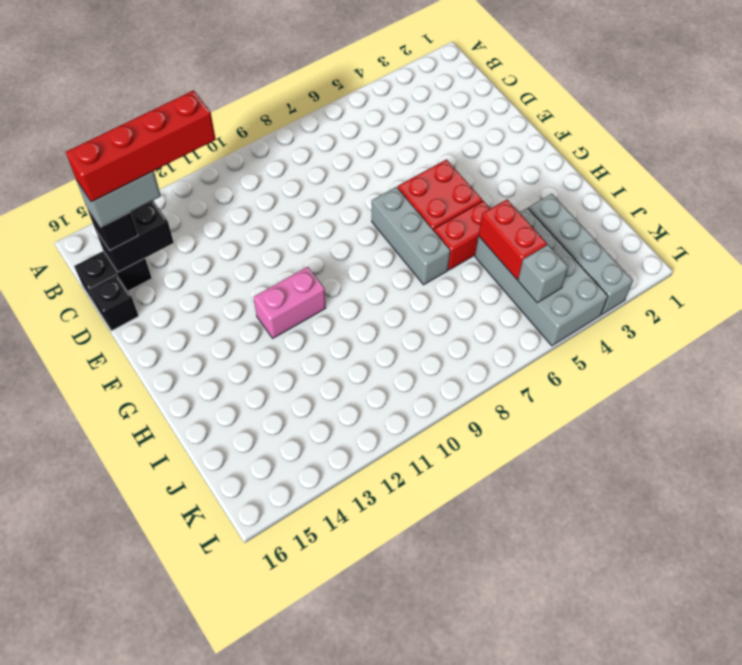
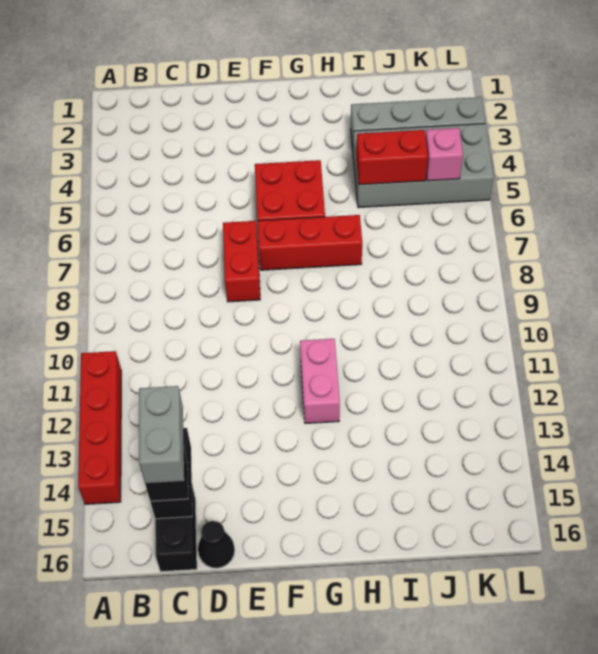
red brick C12:C15 level 5 -> red brick A11:A14 level 1
black brick D16 level 1 -> black cone D16 level 1
grey brick F7:H7 level 1 -> red brick F7:H7 level 1
red brick H5:H6 level 1 -> red brick E7:E8 level 1
grey brick K5 level 2 -> pink brick K5 level 2

